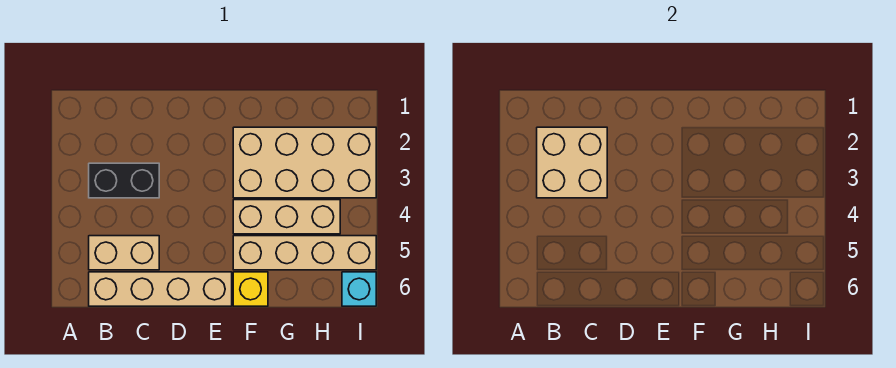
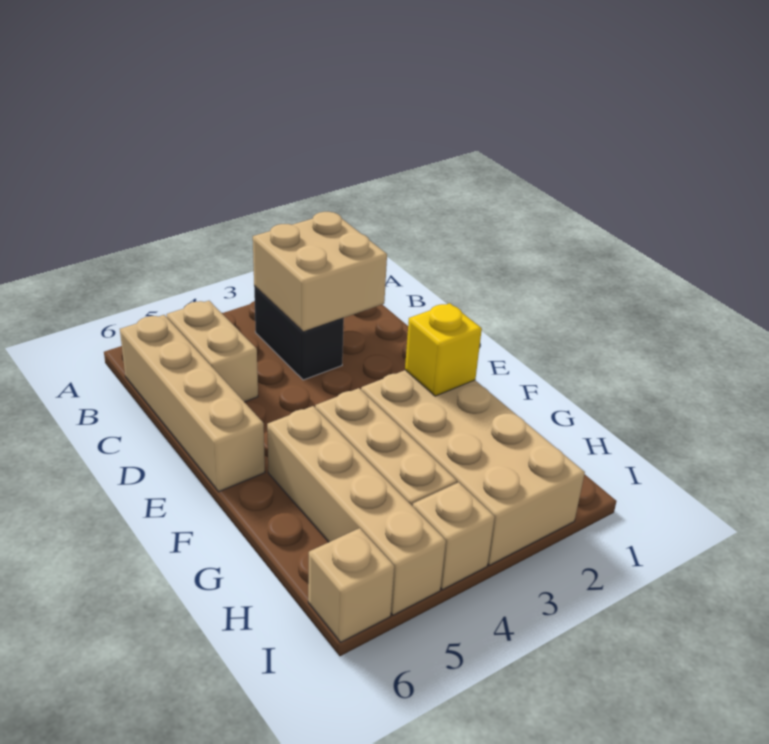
yellow brick F6 level 1 -> yellow brick F2 level 2
none -> tan brick I4 level 1
cyan brick I6 level 1 -> tan brick I6 level 1

